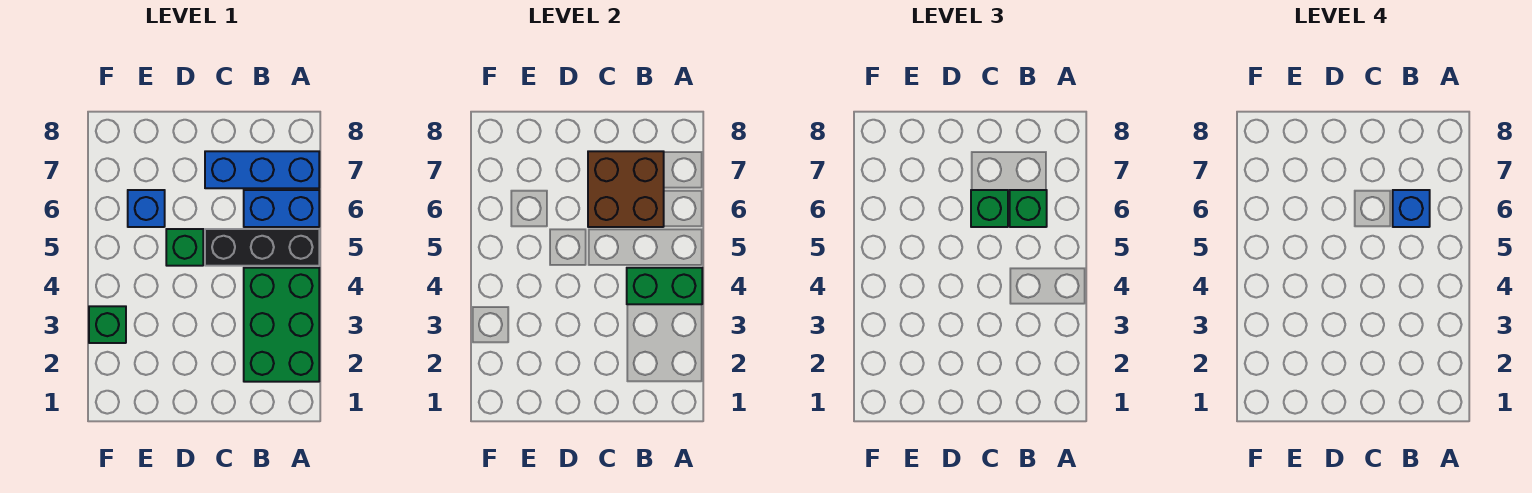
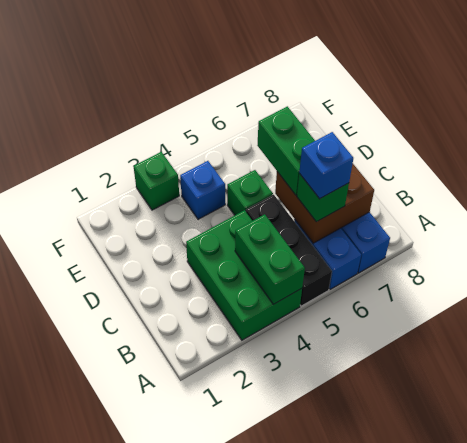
green brick A2:B4 level 1 -> green brick A3:C4 level 1
green brick C6 level 3 -> green brick C6:D6 level 3
blue brick E6 level 1 -> blue brick E4 level 1

